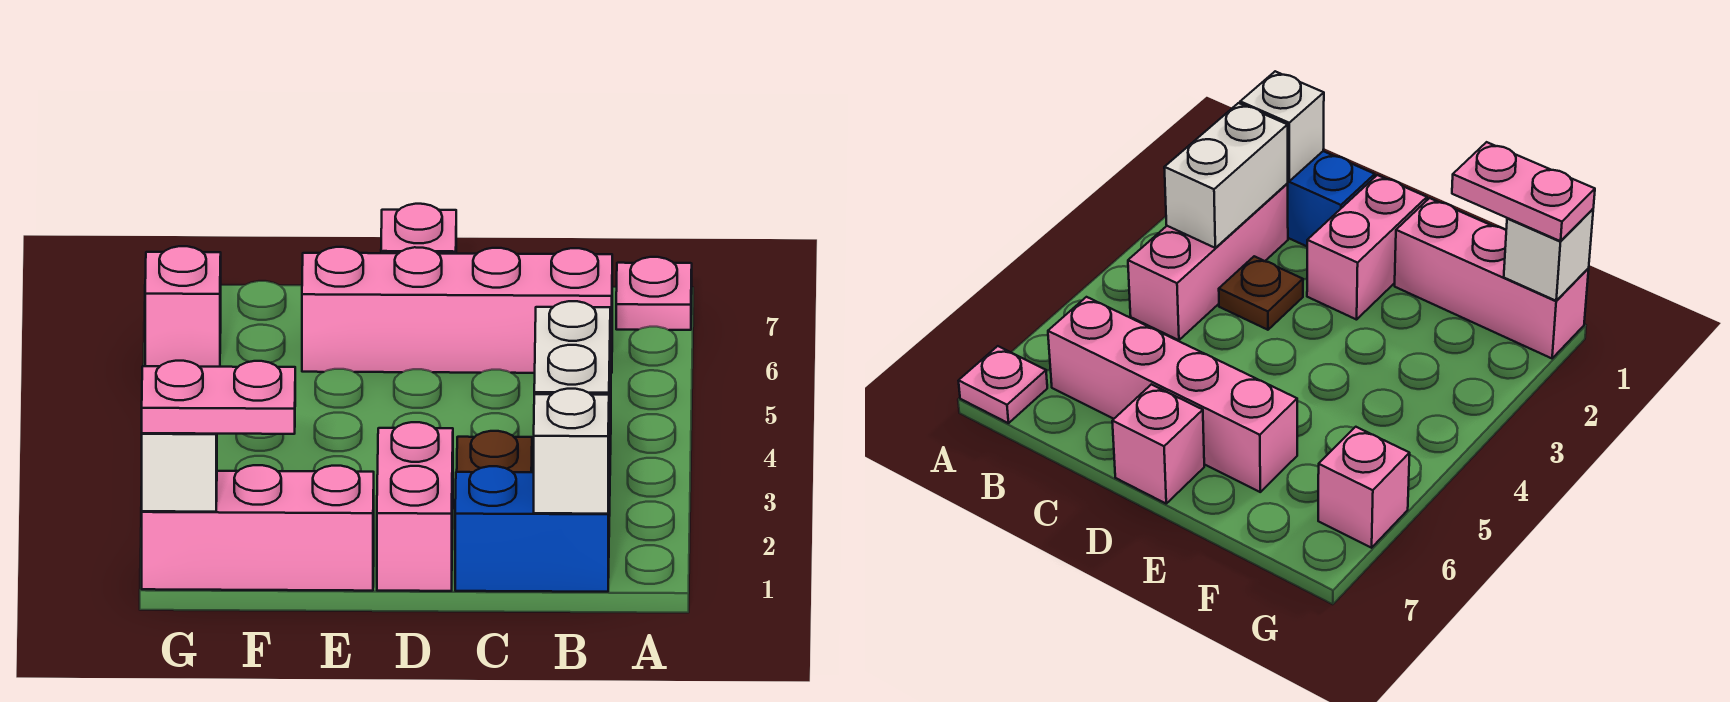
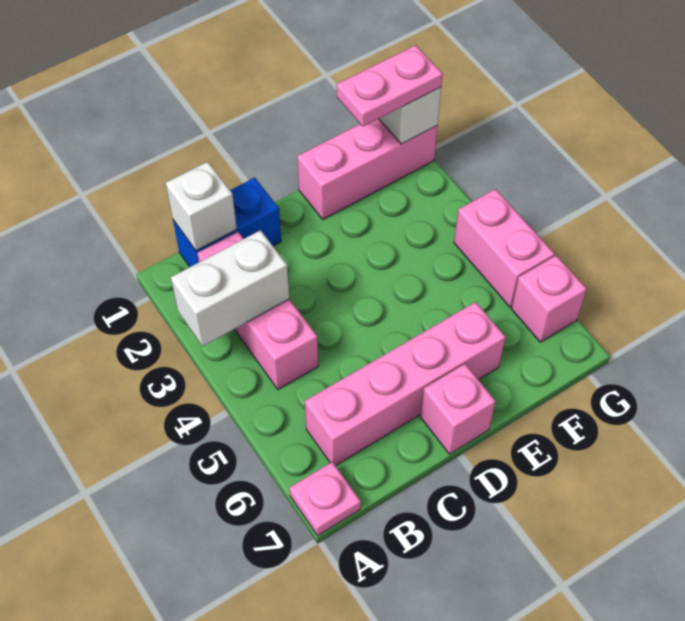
white brick B2:B3 level 2 -> white brick A3:B3 level 2
brown plate C3 level 1 -> none
pink brick D1:D2 level 1 -> pink brick G4:G5 level 1

